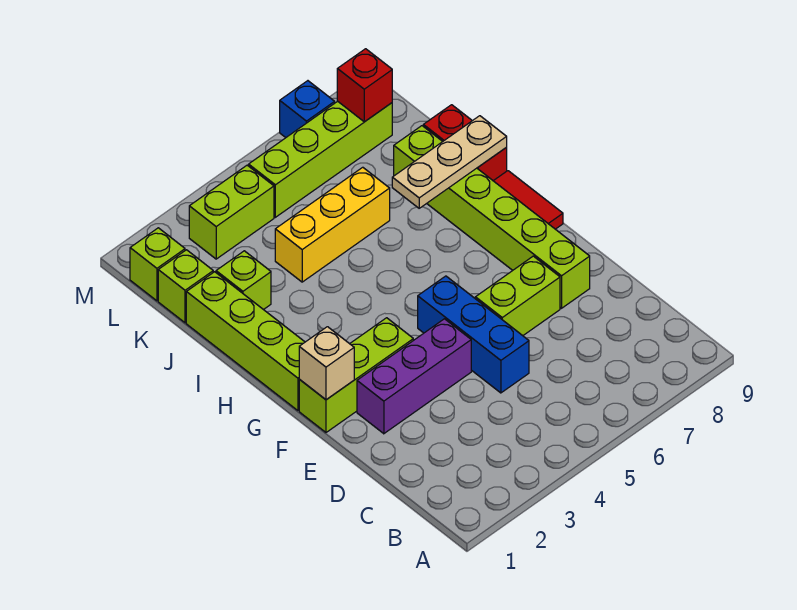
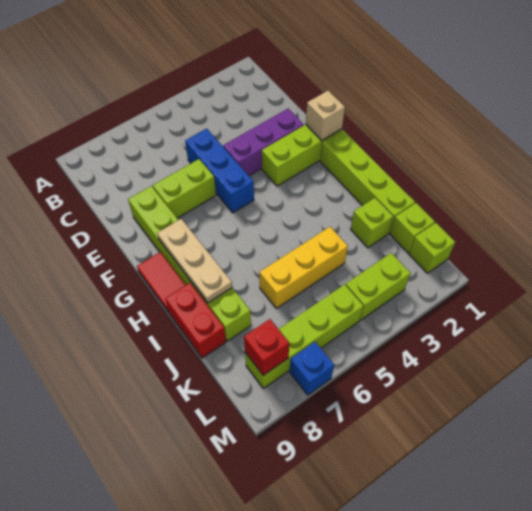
tan plate I7:I9 level 2 -> tan plate G8:I8 level 2

